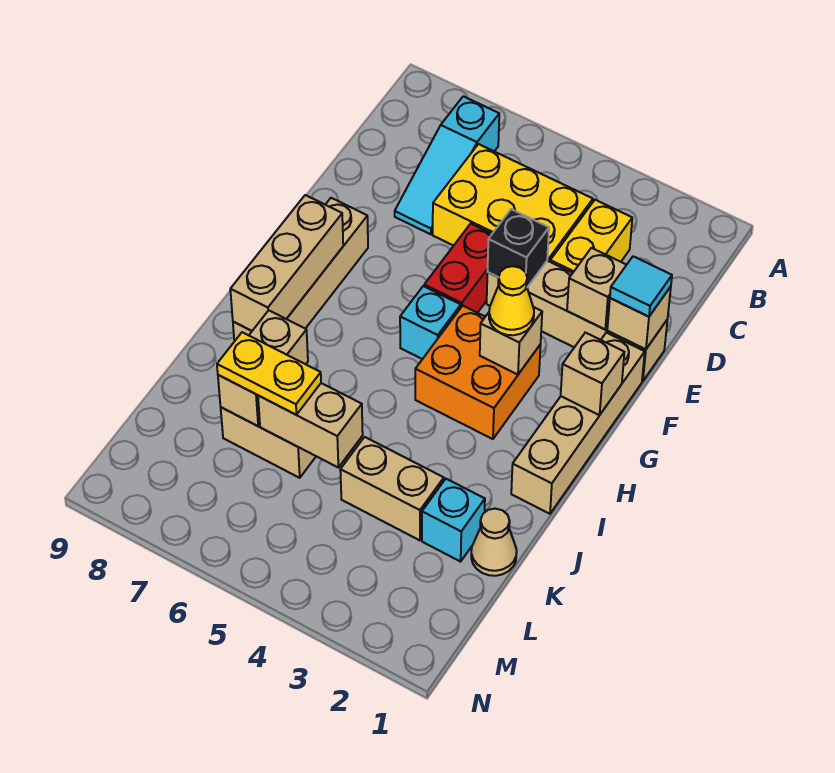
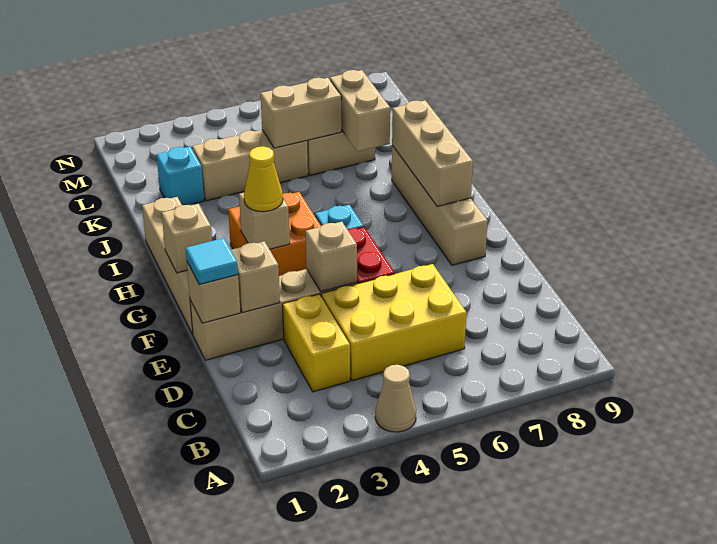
cyan slope B7:D7 level 1 top B -> none
black brick E4 level 2 -> tan brick E4 level 2
tan cone K1 level 1 -> tan cone A4 level 1
tan brick K3:K4 level 1 -> tan brick K3:K5 level 1
yellow plate K6:K7 level 3 -> none

